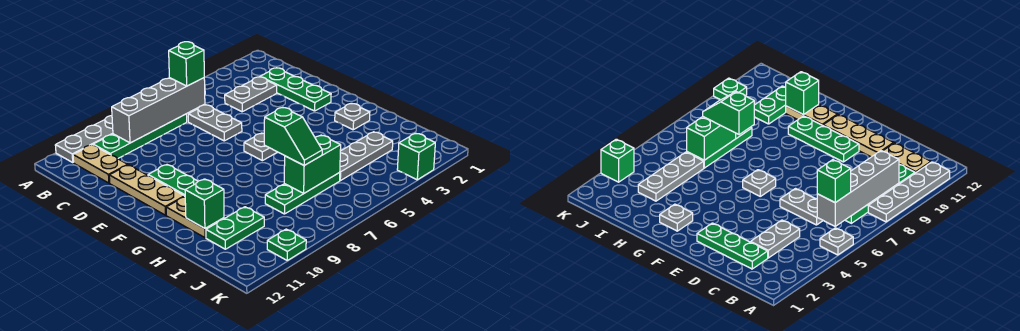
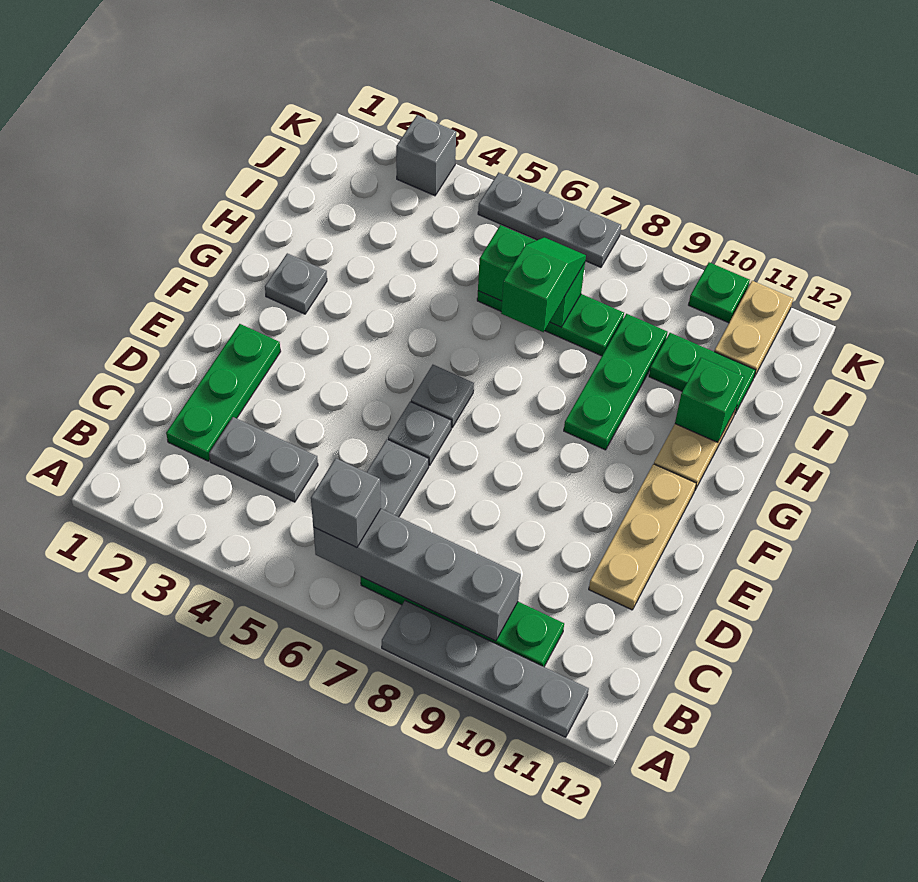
grey plate A5 level 1 -> grey plate E6 level 1
green brick B6 level 3 -> grey brick B6 level 3
tan plate B11:C11 level 1 -> tan plate J11:K11 level 1
green plate E10:G10 level 1 -> green plate G9:I9 level 1
grey plate I3:I5 level 1 -> grey plate K5:K7 level 1
green brick K3 level 1 -> grey brick K3 level 1

